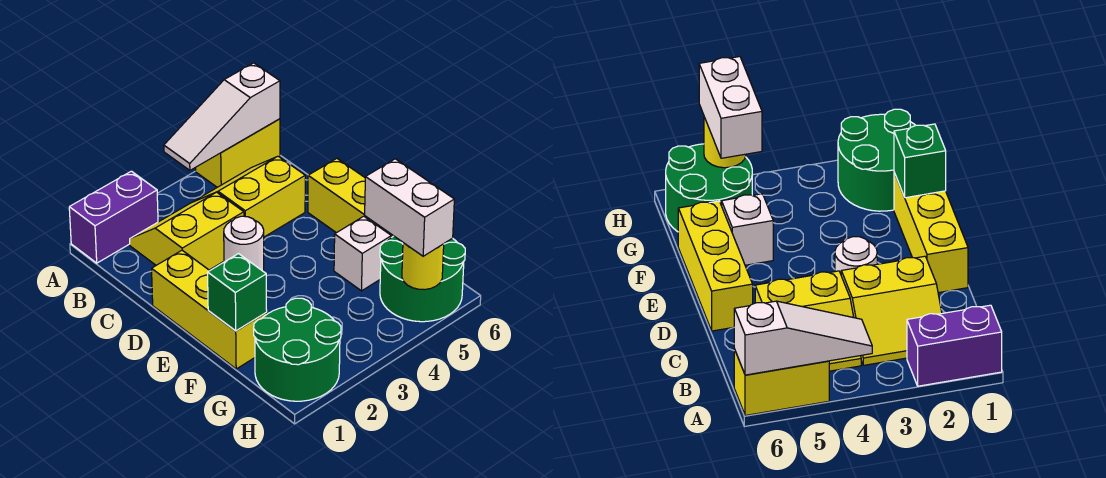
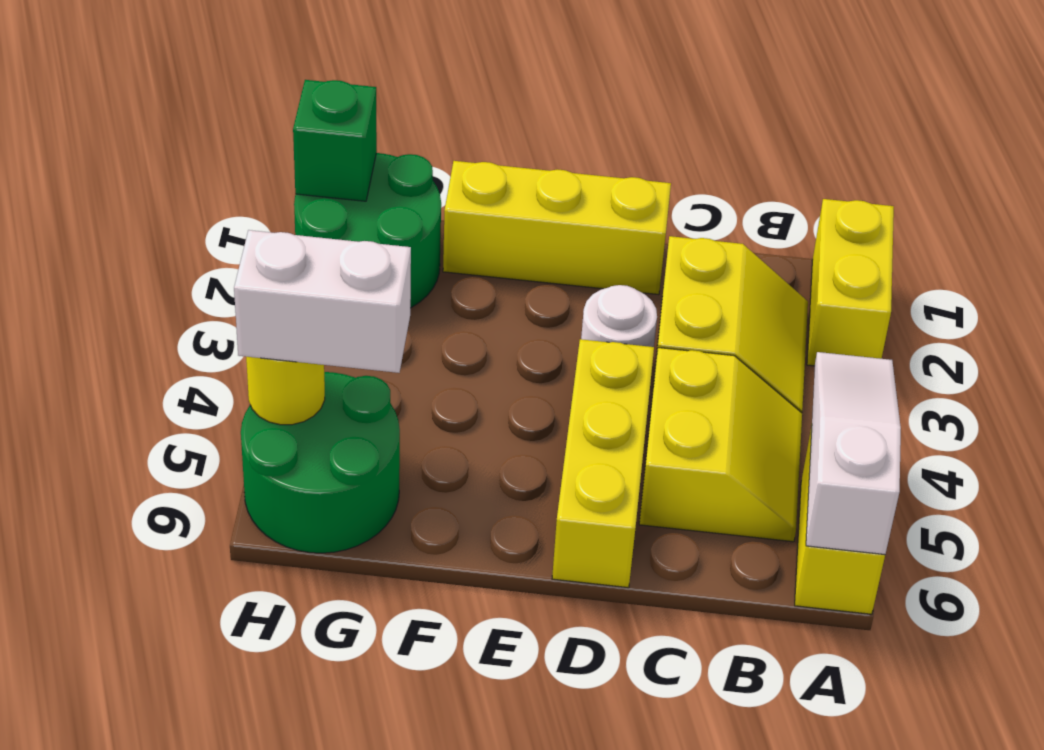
purple brick A1:A2 level 1 -> yellow brick A1:A2 level 1
yellow brick D6:F6 level 1 -> yellow brick D4:D6 level 1
green brick F1 level 2 -> green brick H1 level 2
white brick F5 level 1 -> none

